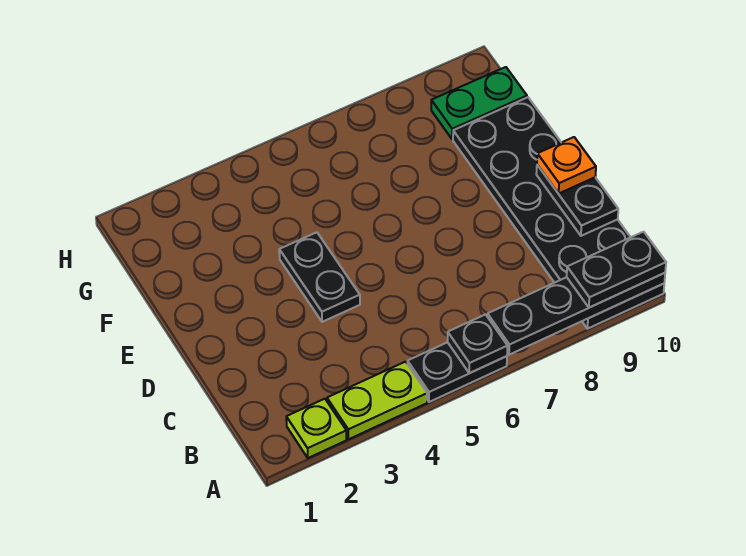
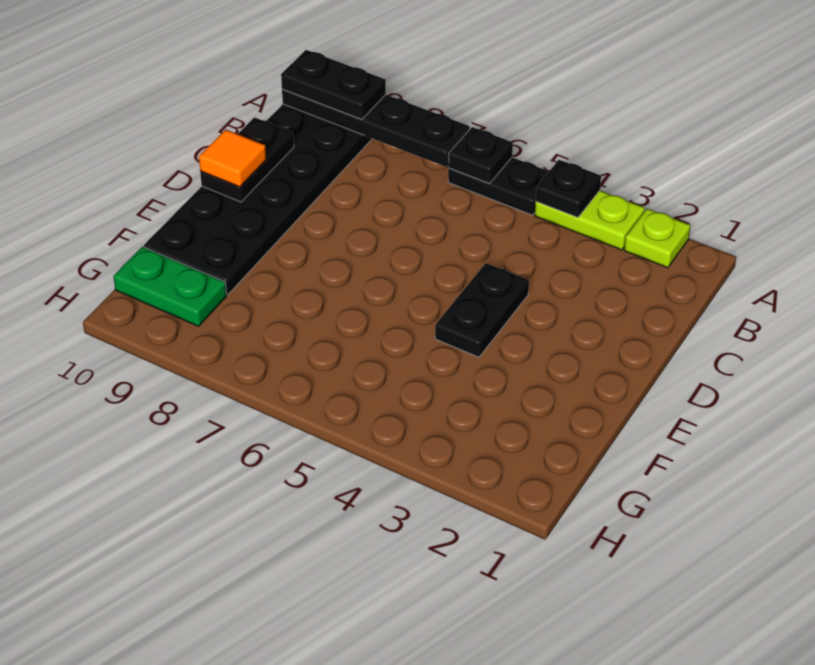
none -> black plate A4 level 2
orange plate D10 level 3 -> orange tile D10 level 3

